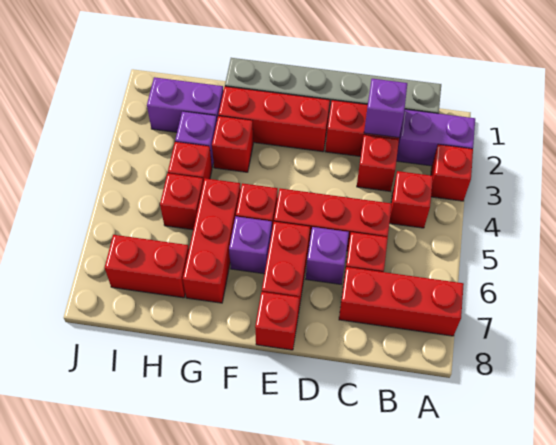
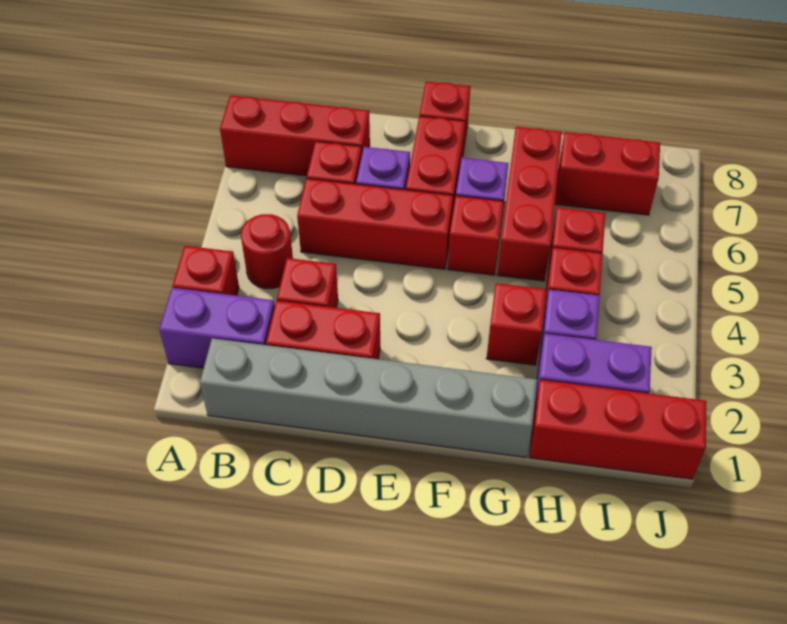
red brick B4 level 1 -> red round brick B4 level 1
purple brick C2 level 2 -> none
red brick E2:G2 level 1 -> red brick H1:J1 level 1

